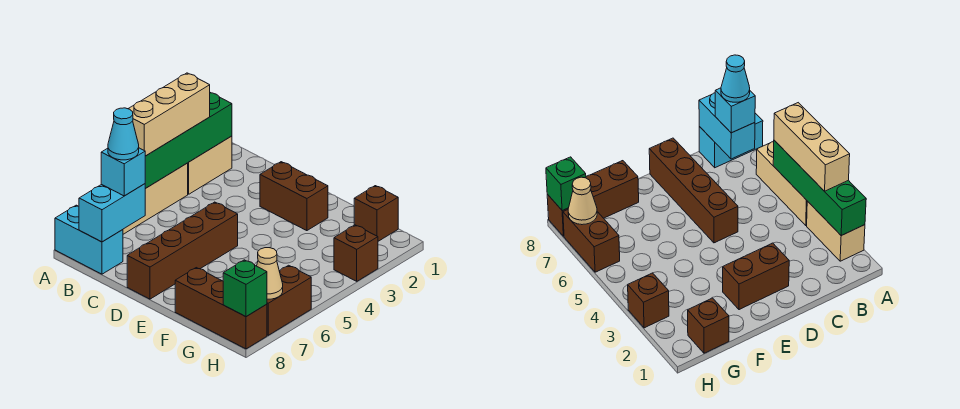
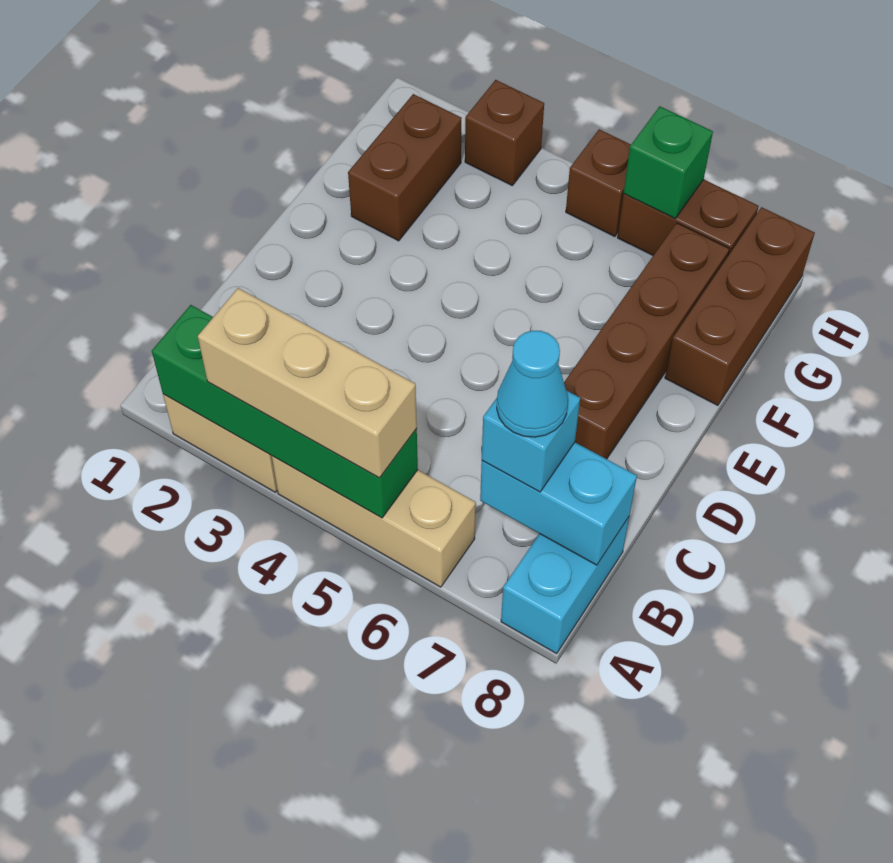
brown brick D2:E2 level 1 -> brown brick F2:G2 level 1
brown brick D5:D8 level 1 -> brown brick D7:G7 level 1
brown brick G1 level 1 -> brown brick H5 level 1
tan cone H7 level 2 -> none
green brick H8 level 2 -> green brick H6 level 2

